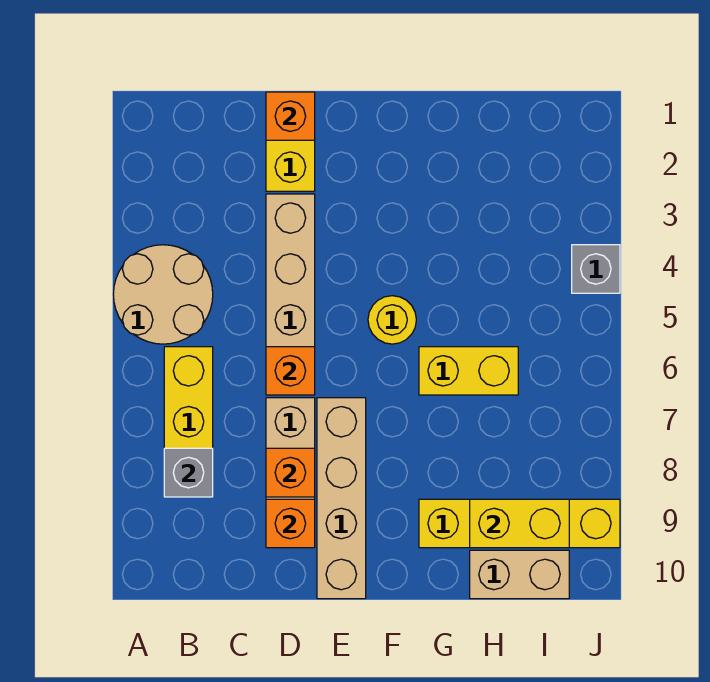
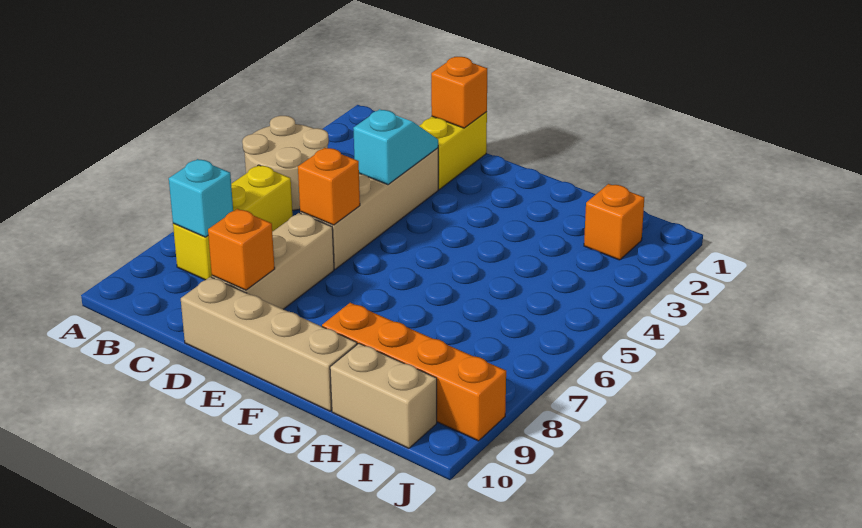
grey brick B8 level 2 -> cyan brick B8 level 2
none -> cyan slope D3:D4 level 2 top 4
orange brick D8 level 2 -> orange brick I2 level 1
tan brick E7:E10 level 1 -> tan brick D10:G10 level 1
yellow round brick F5 level 1 -> none
yellow brick G6:H6 level 1 -> none
yellow brick G9:J9 level 1 -> orange brick G9:J9 level 1
yellow brick H9:I9 level 2 -> none
grey brick J4 level 1 -> none

